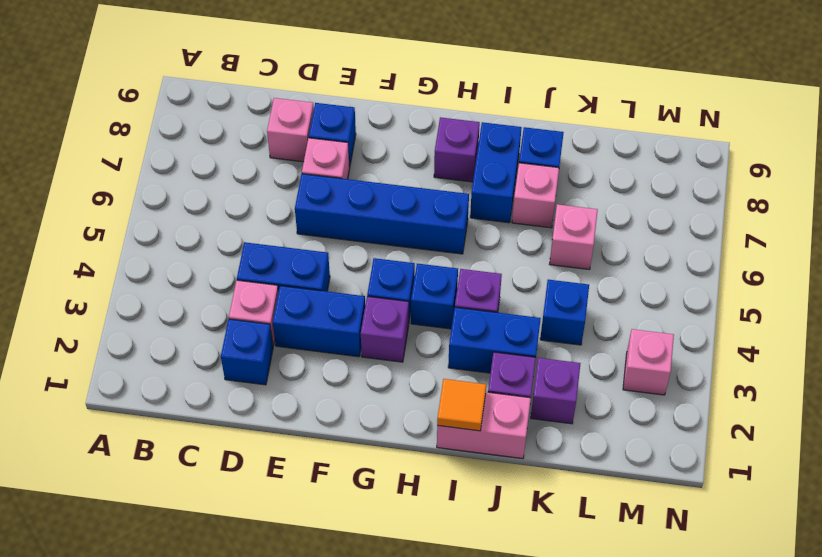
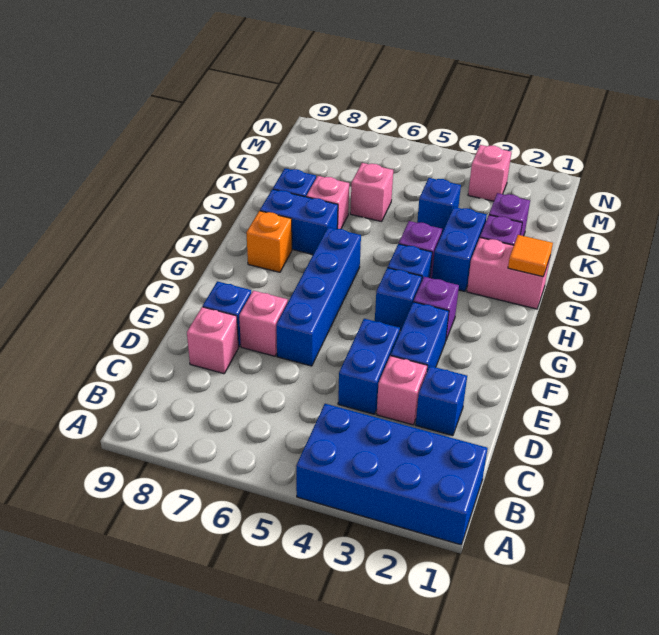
none -> blue brick A1:B4 level 1
purple brick H8 level 1 -> orange brick H8 level 1
pink brick I1:J1 level 1 -> pink brick I1:I2 level 1

